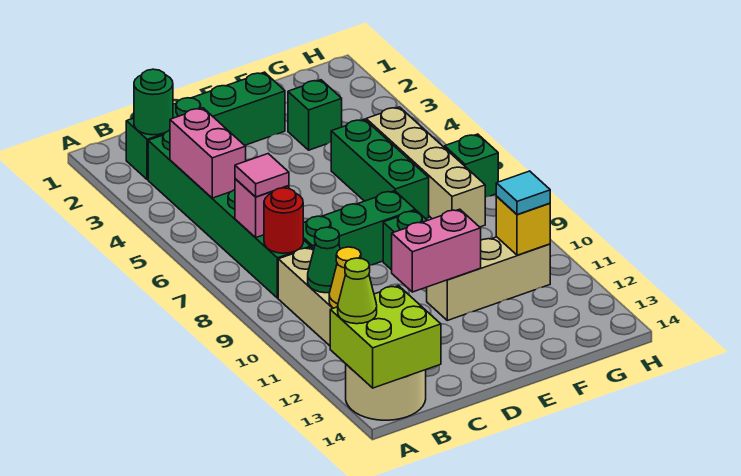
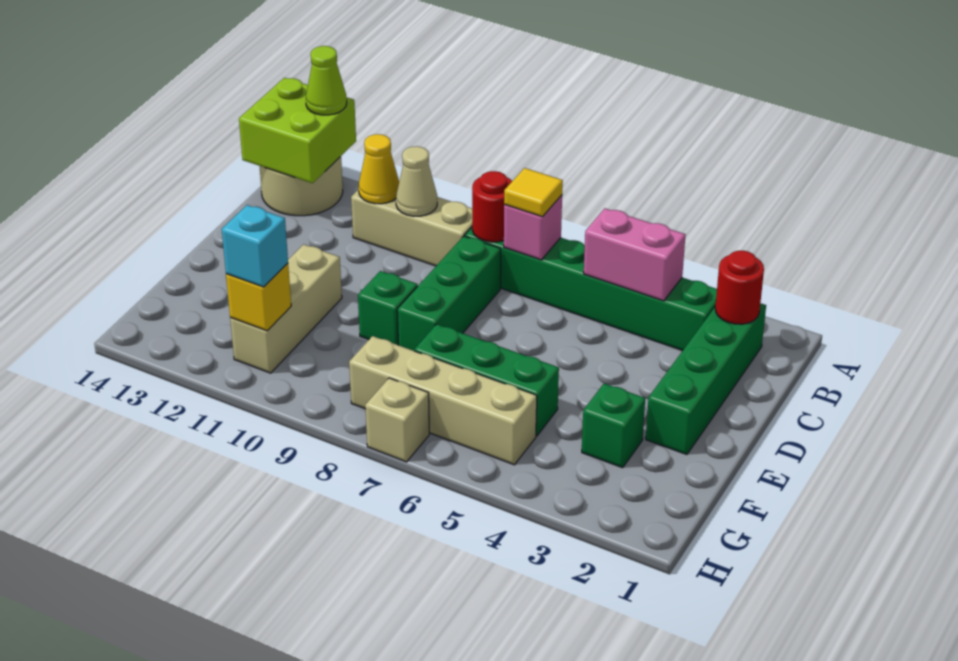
green round brick B2 level 2 -> red round brick B2 level 2
pink tile B7 level 3 -> yellow tile B7 level 3
green cone B10 level 2 -> tan cone B10 level 2
pink brick D11:E11 level 2 -> none
cyan tile G11 level 3 -> cyan brick G11 level 3
green brick H7 level 1 -> tan brick H7 level 1

